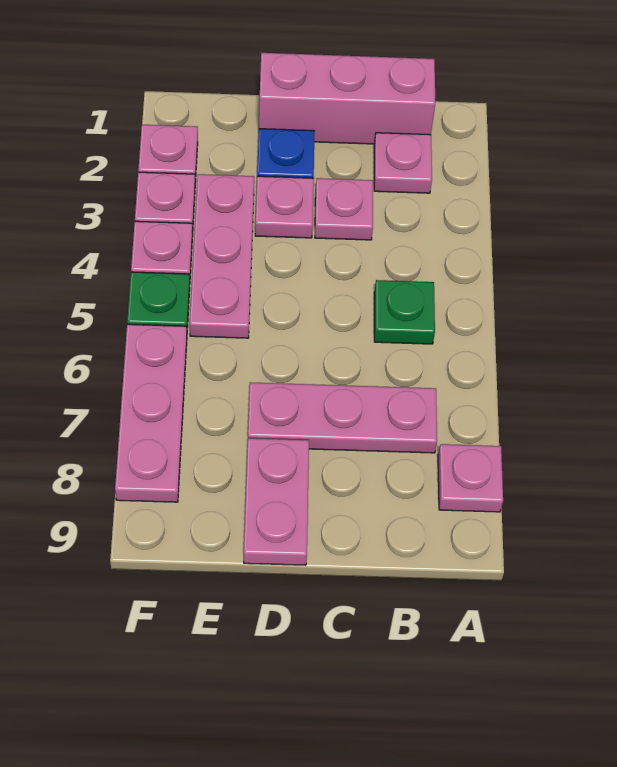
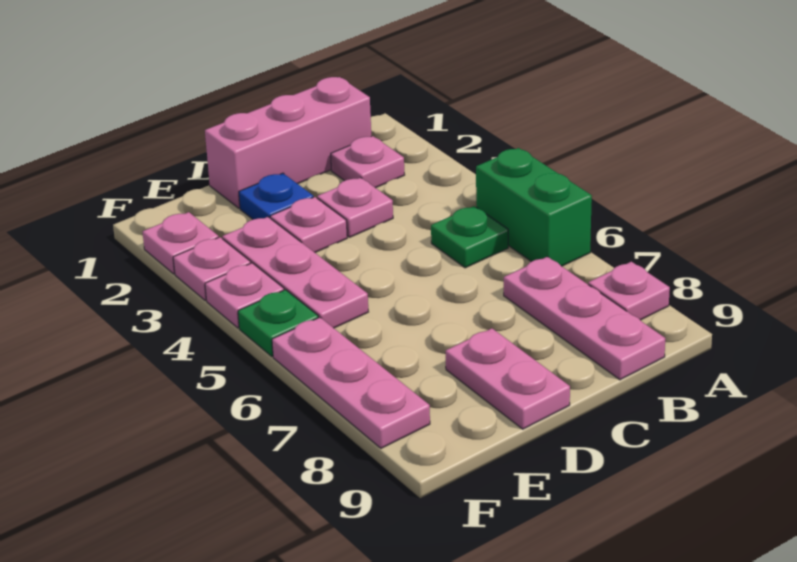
none -> green brick A5:A6 level 1
pink plate B7:D7 level 1 -> pink plate B7:B9 level 1

